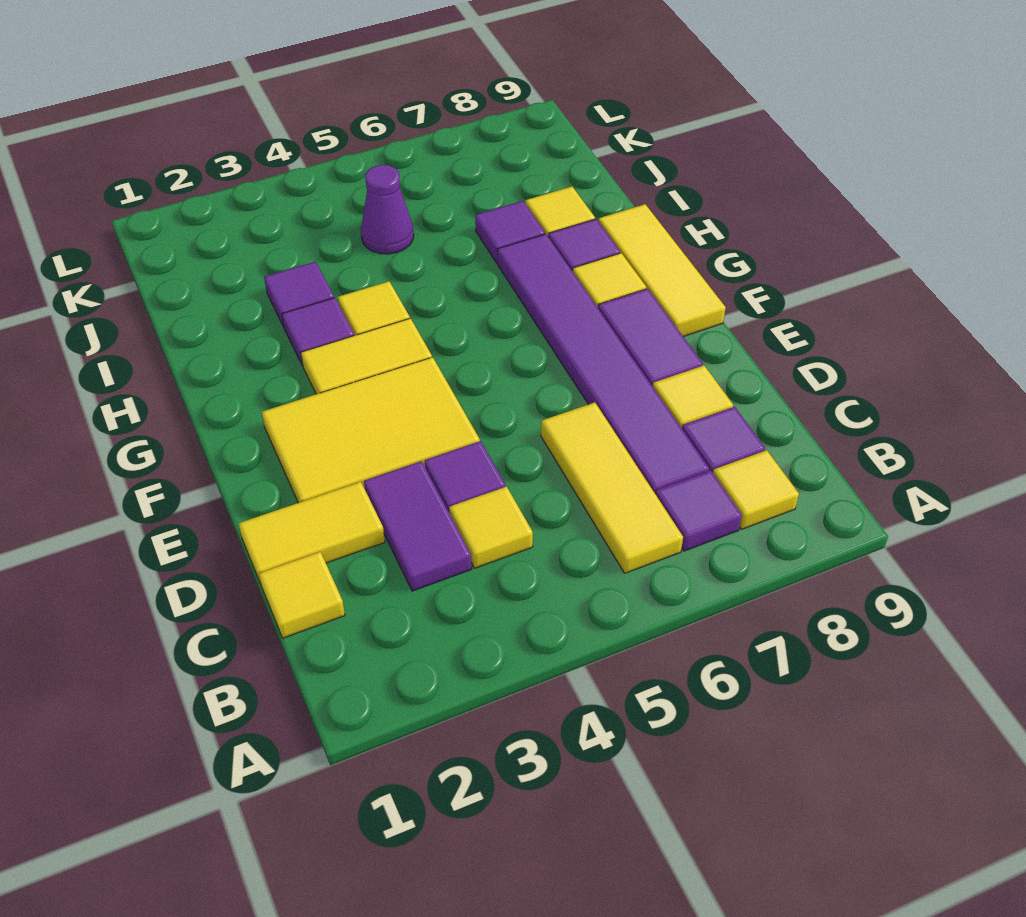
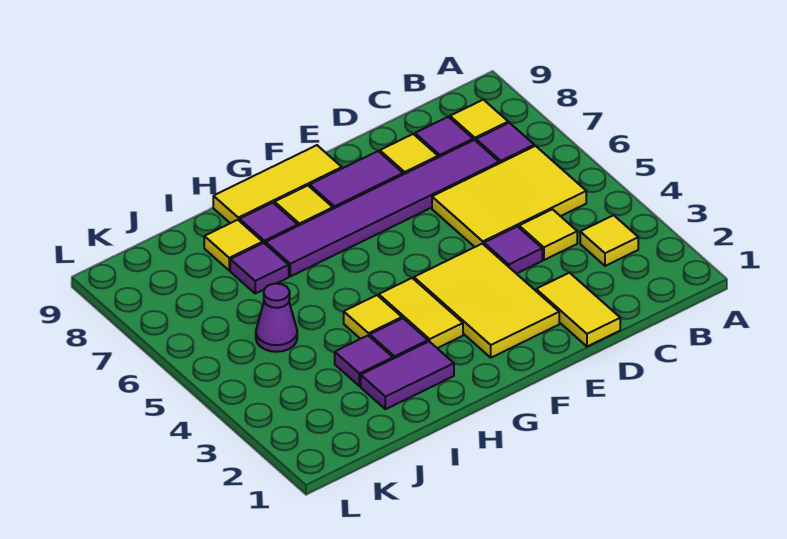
yellow tile B6:D6 level 1 -> yellow tile B5:D6 level 1
yellow tile C1 level 1 -> yellow tile B3 level 1
purple tile C3:D3 level 1 -> purple tile H2:I2 level 1

